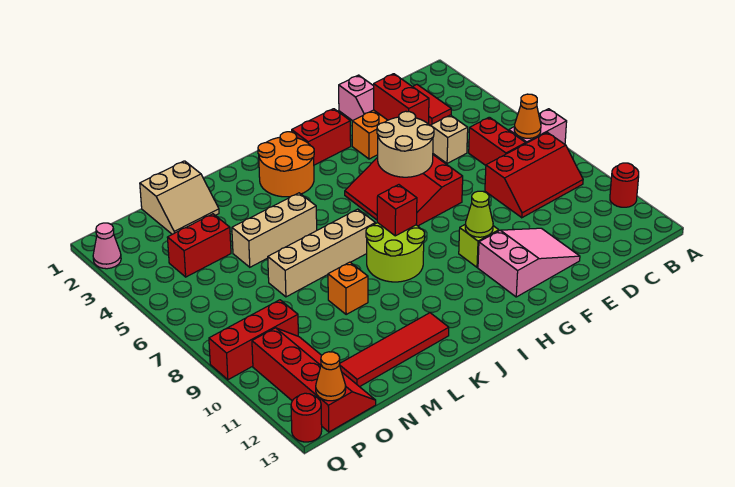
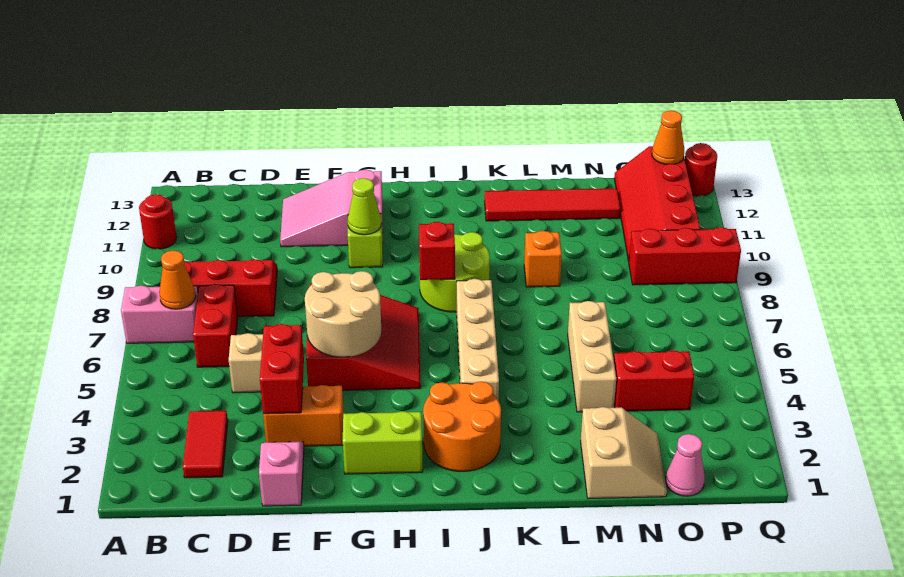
red brick G2:H2 level 1 -> lime brick G2:H2 level 1
tan brick J7:M7 level 1 -> tan brick J4:J7 level 1
tan brick K5:M5 level 1 -> tan brick M4:M6 level 1
tan slope M1:N2 level 1 top 1 -> tan slope M1:N2 level 1 top M
pink cone Q2 level 1 -> pink cone O1 level 1

